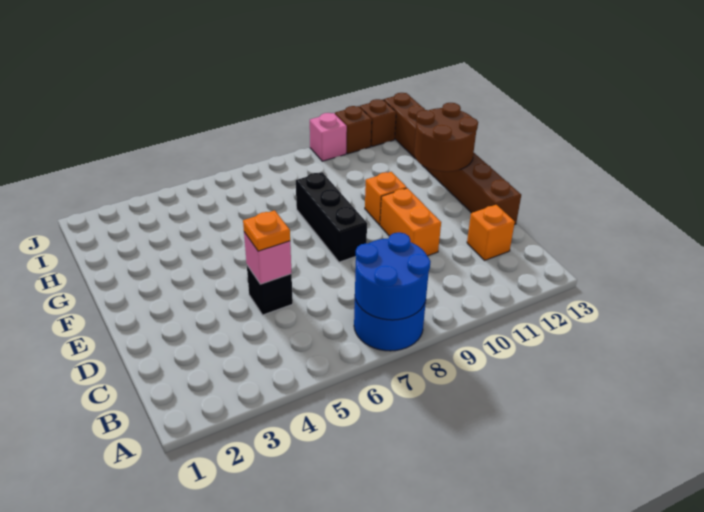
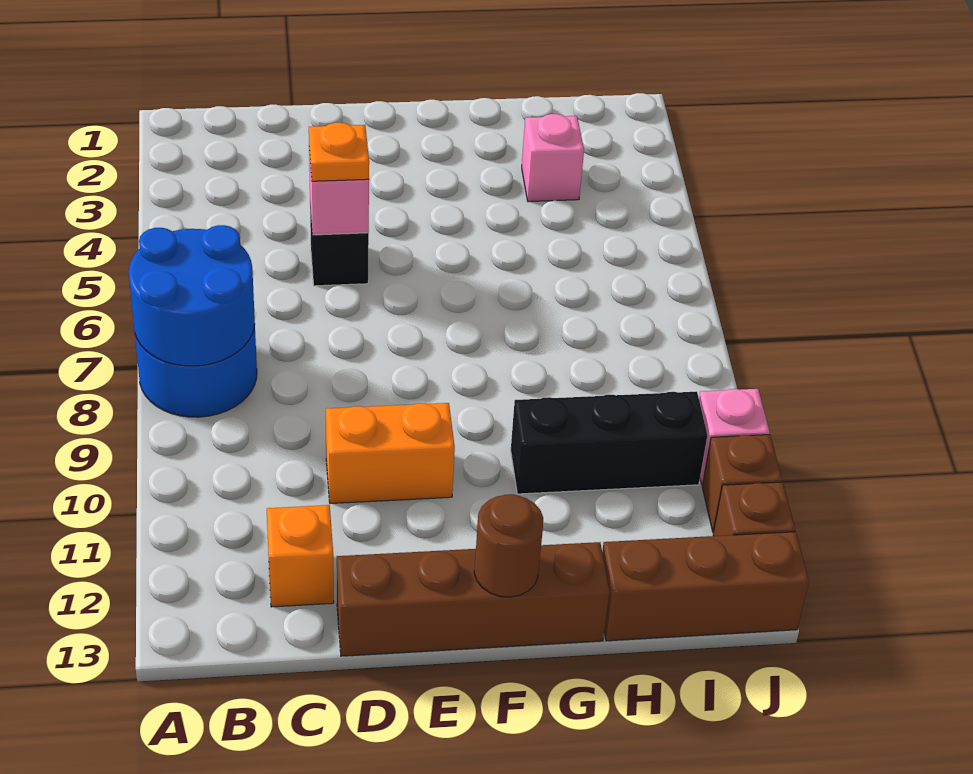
black brick E8:G8 level 1 -> black brick G10:I10 level 1
orange brick F10 level 1 -> none
brown round brick F12:G13 level 2 -> brown round brick F13 level 2
none -> pink brick H3 level 1

